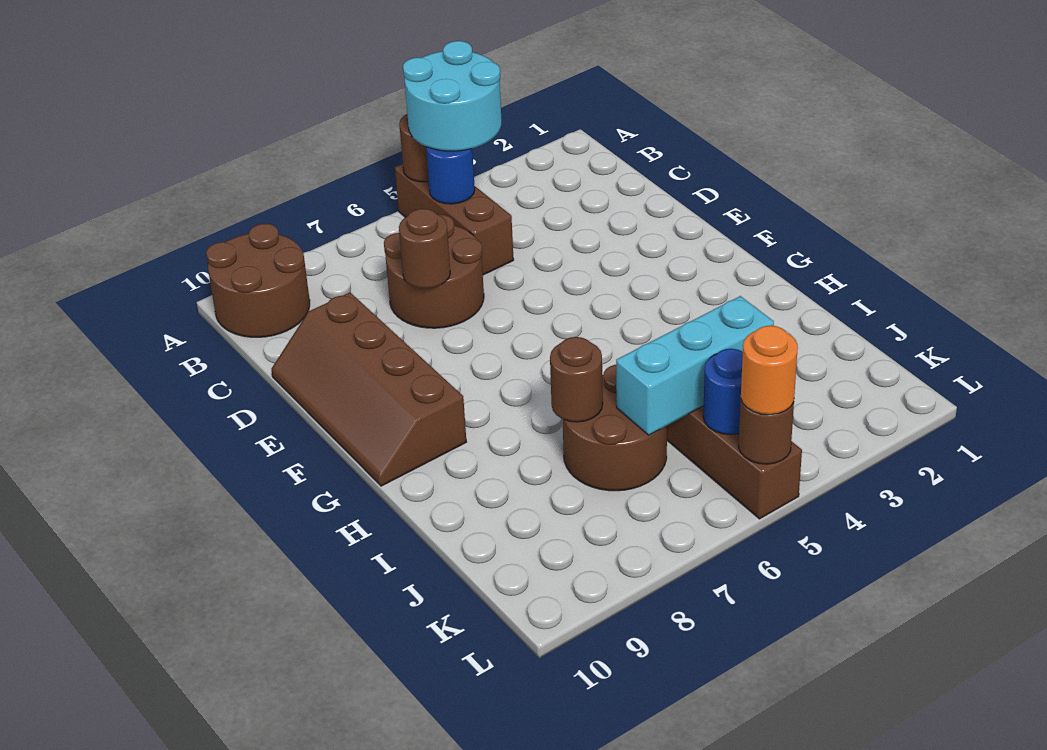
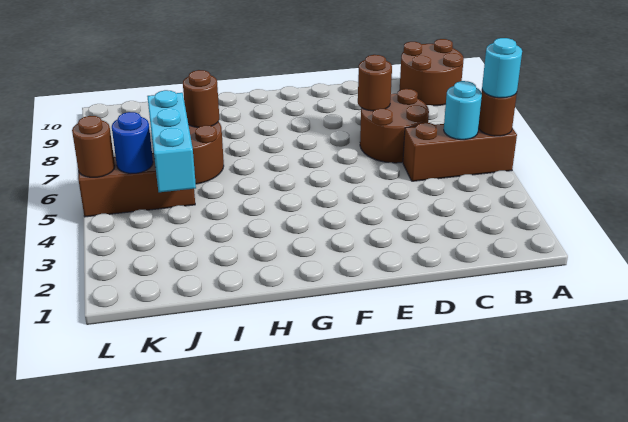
cyan round brick A4:B5 level 3 -> cyan round brick A5 level 3
blue round brick B5 level 2 -> cyan round brick B5 level 2
brown slope D9:G10 level 1 top 9 -> none
orange round brick L5 level 3 -> none

